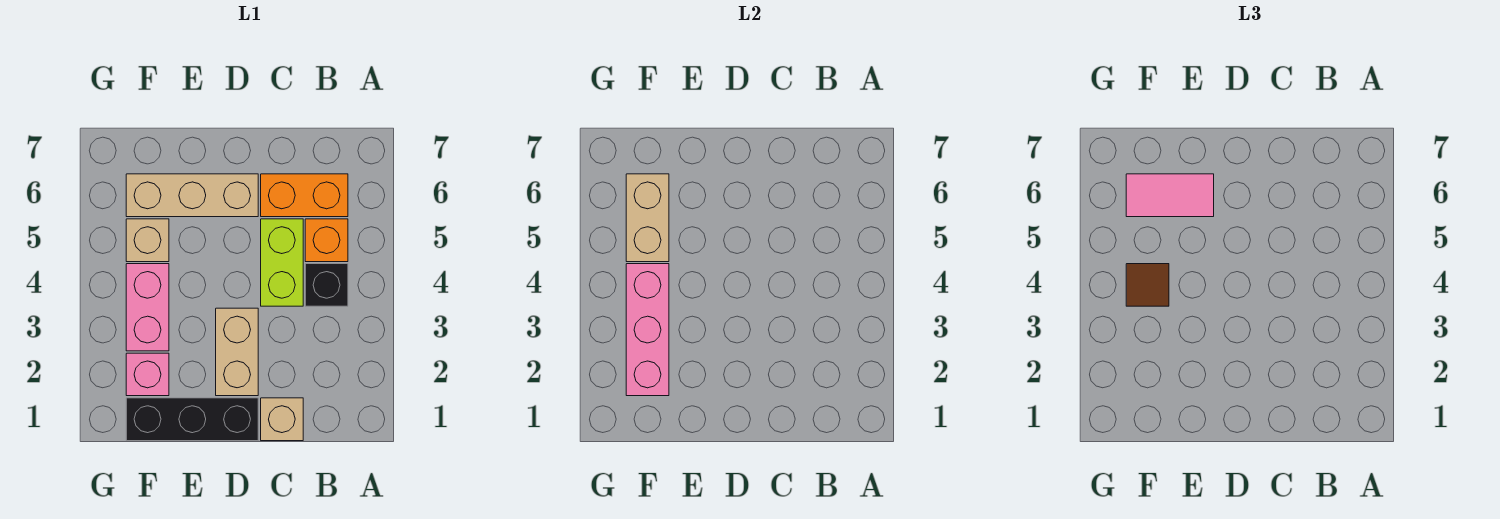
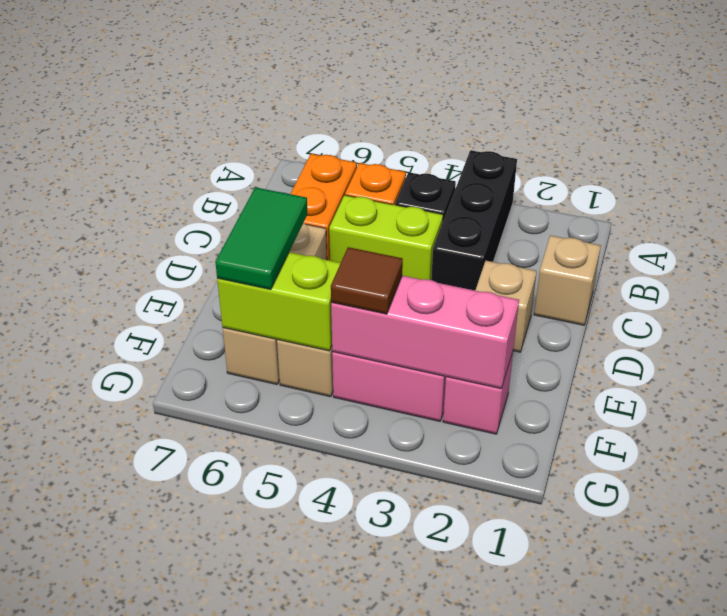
black brick D1:F1 level 1 -> black brick A3:C3 level 1
tan brick D2:D3 level 1 -> tan brick D2 level 1
pink tile E6:F6 level 3 -> green tile E6:F6 level 3
tan brick F5:F6 level 2 -> lime brick F5:F6 level 2

